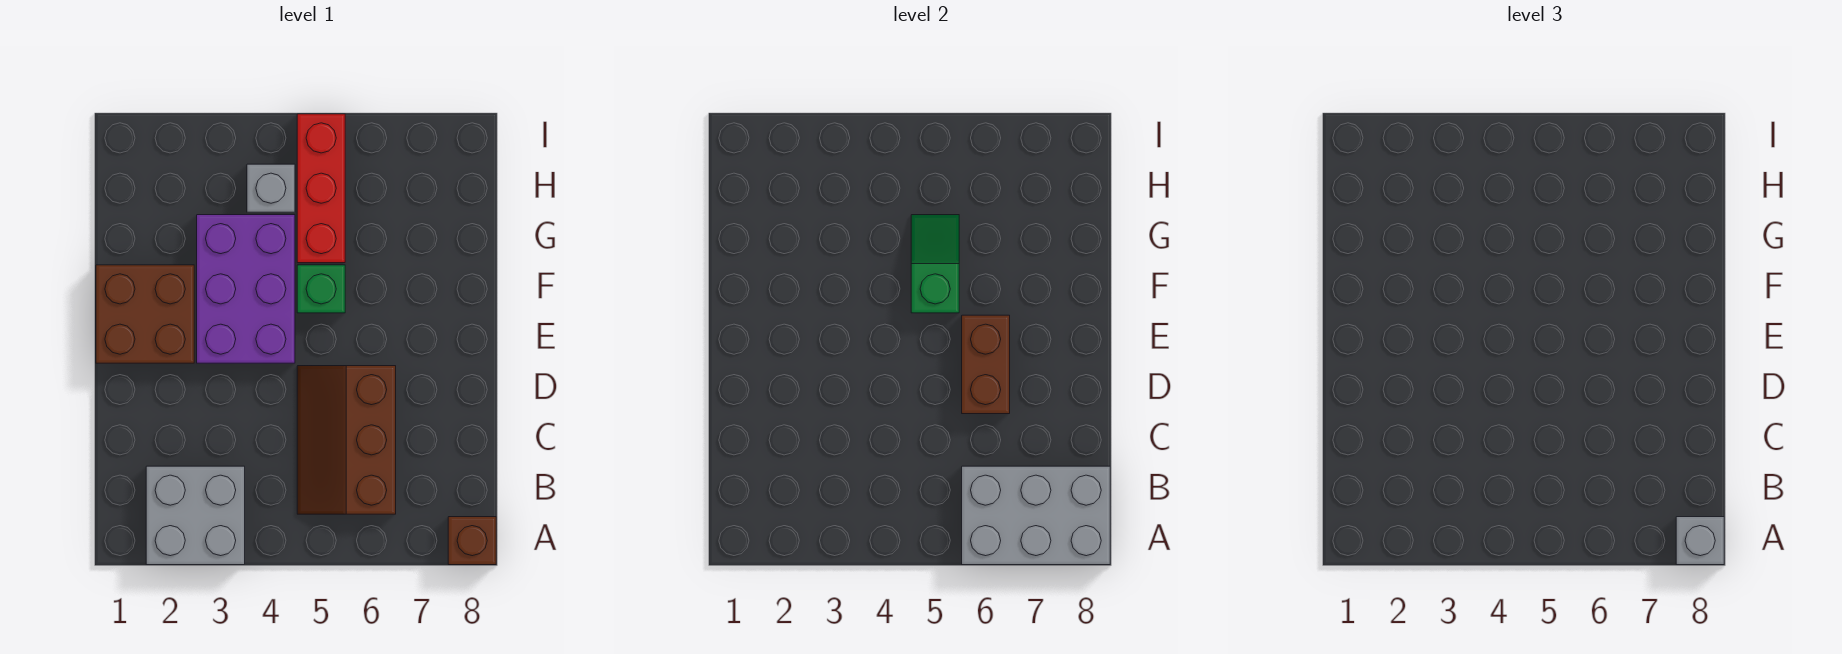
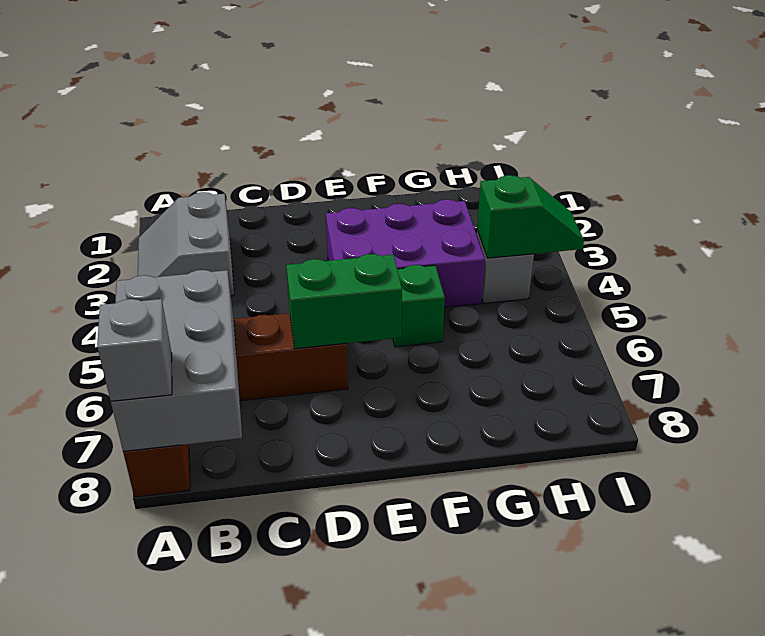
grey brick A2:B3 level 1 -> grey slope A2:B3 level 1 top B
brown brick D6:E6 level 2 -> green brick D6:E6 level 2
brown brick E1:F2 level 1 -> none
green slope F5:G5 level 2 top F -> green slope H4:I4 level 2 top H
red brick G5:I5 level 1 -> none

